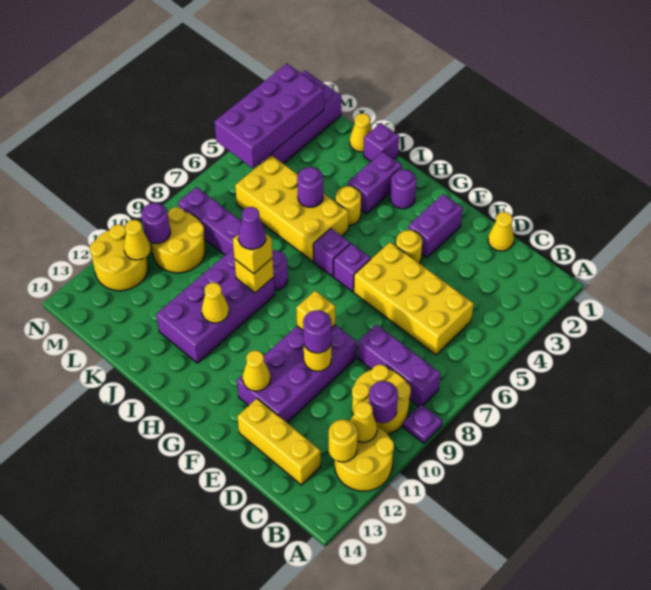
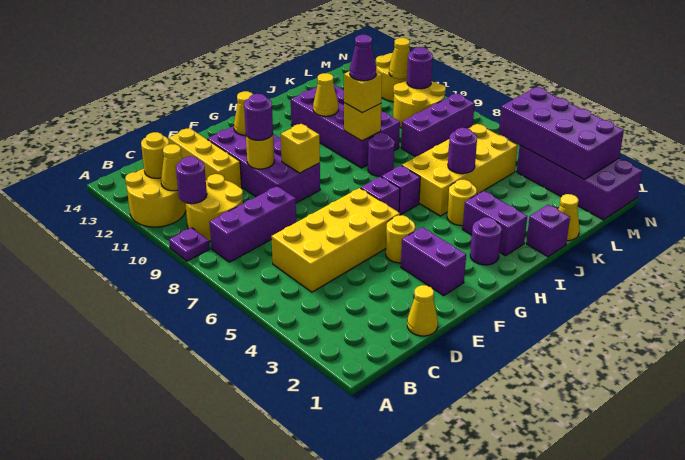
yellow brick C13:E13 level 1 -> yellow brick D11:D13 level 1

